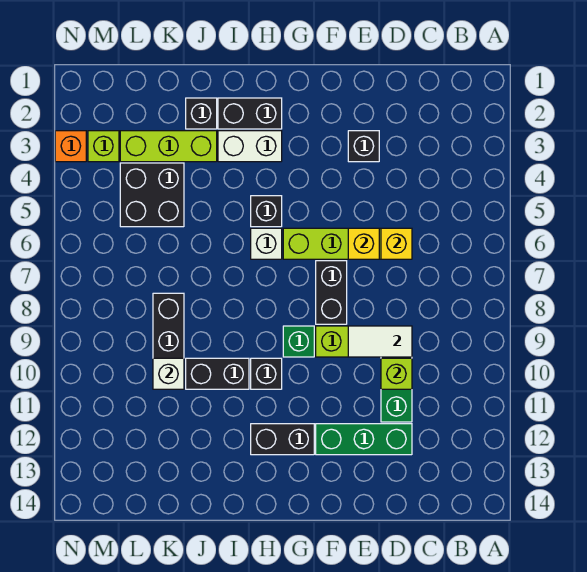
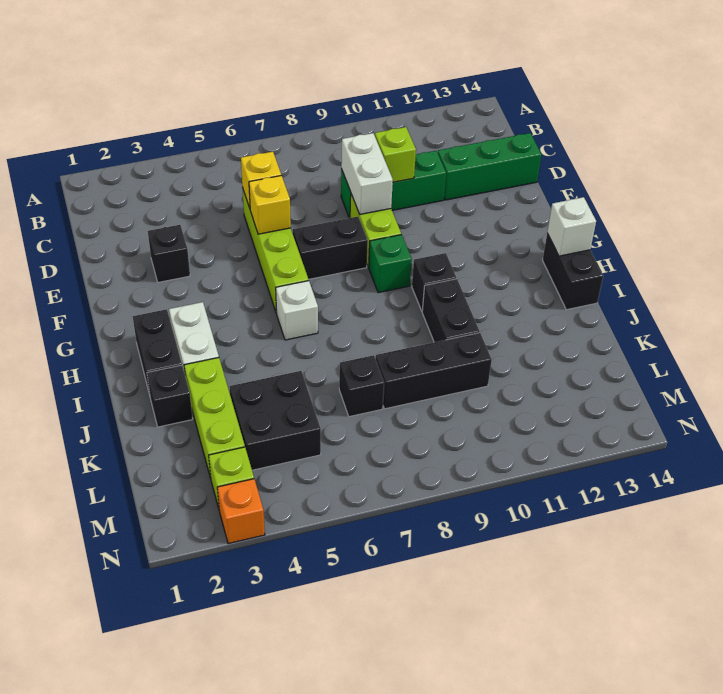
white tile D9:E9 level 2 -> white brick D9:E9 level 2
green brick D12:F12 level 1 -> green brick D12:D14 level 1
black brick G12:H12 level 1 -> black brick H14:I14 level 1
black brick H5 level 1 -> black brick K7 level 1
white brick K10 level 2 -> white brick H14 level 2

